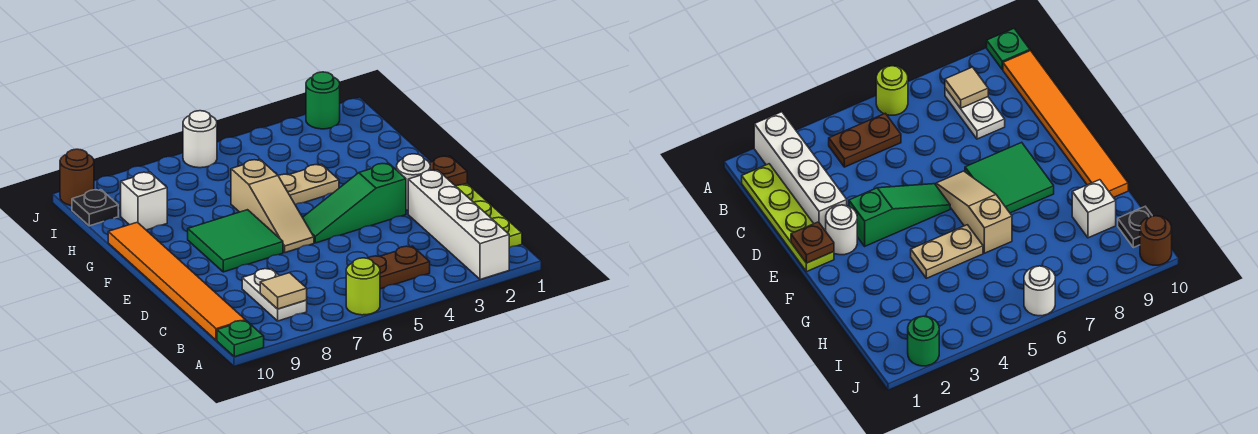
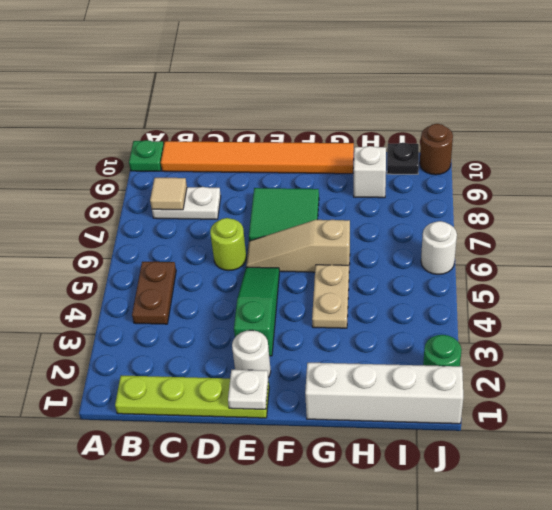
white brick A2:D2 level 1 -> white brick G1:J1 level 1
lime round brick A6 level 1 -> lime round brick D6 level 1
brown plate E1 level 2 -> white plate E1 level 2

